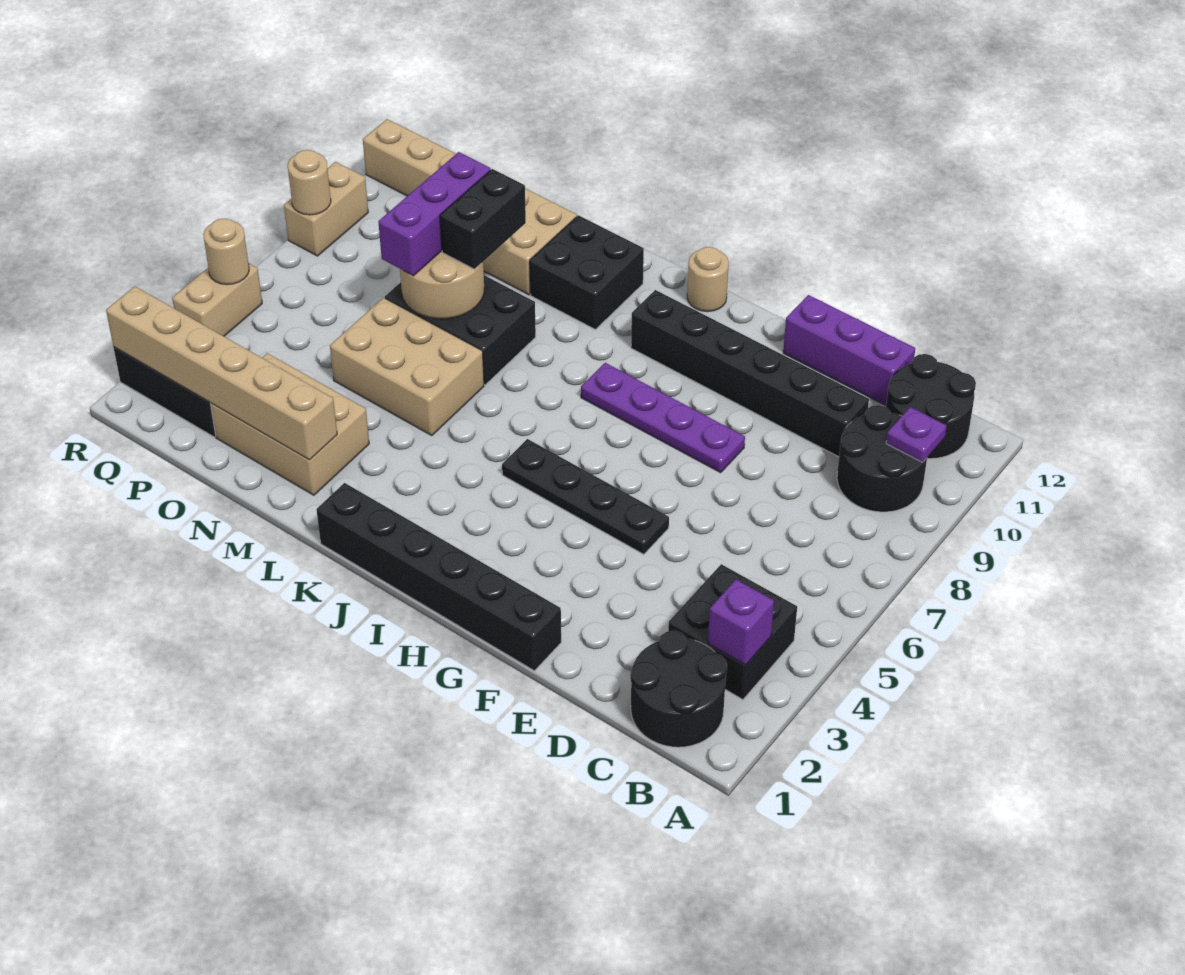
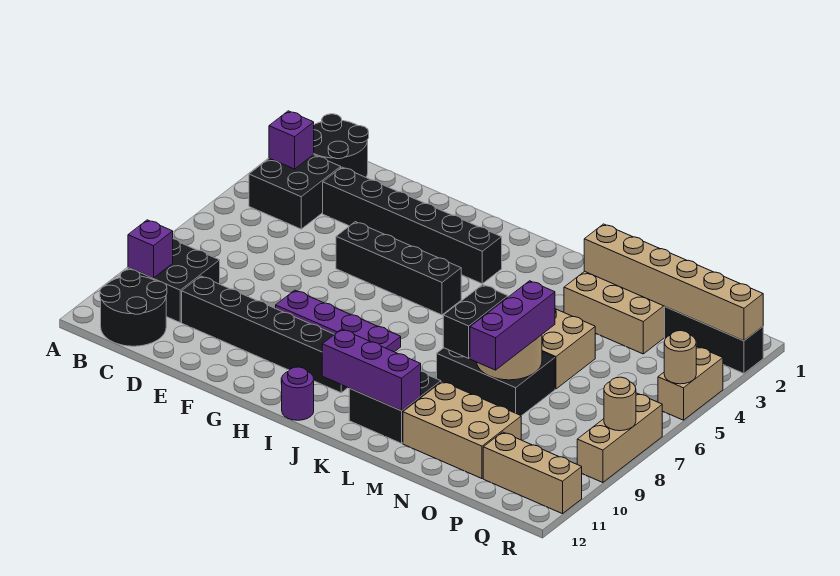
black round brick B9:C10 level 1 -> black brick B9:C10 level 1
purple plate B10 level 2 -> purple brick B10 level 2
purple brick D12:F12 level 1 -> purple brick J11:L11 level 2
black brick F1:K1 level 1 -> black brick D3:I3 level 1
black plate F5:I5 level 1 -> black brick F5:I5 level 1
tan round brick I12 level 1 -> purple round brick I12 level 1
tan brick R8:R9 level 1 -> tan brick R7:R9 level 1

